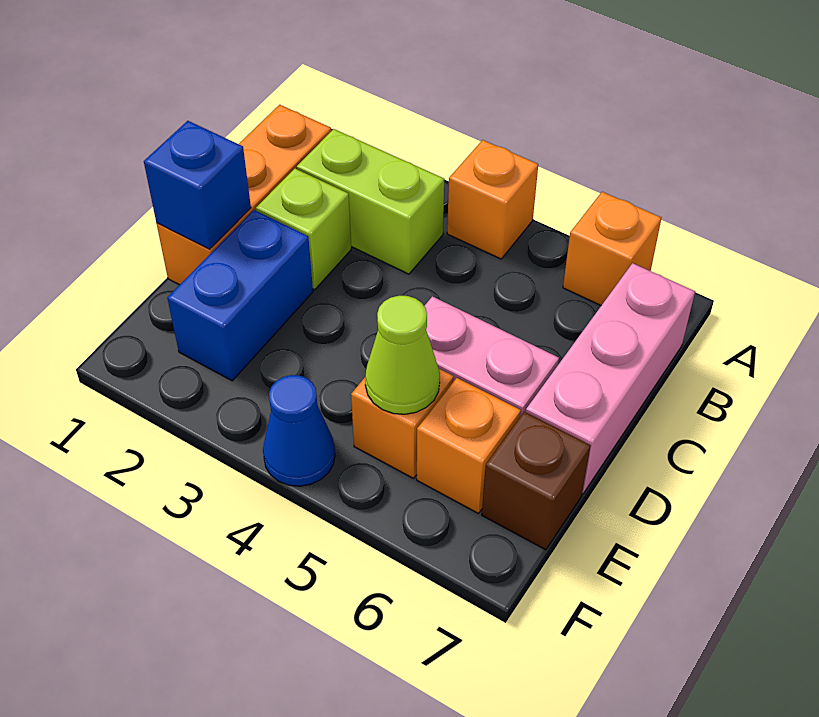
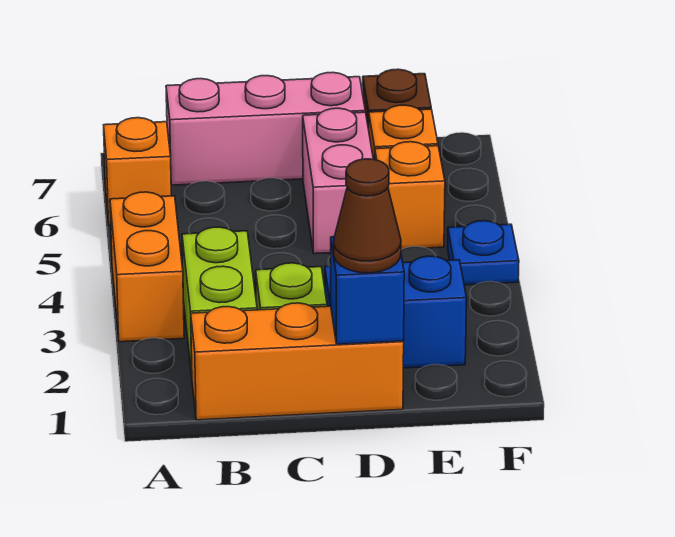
orange brick A4 level 1 -> orange brick A3:A4 level 1
none -> brown cone D1 level 3
lime cone E5 level 2 -> none
blue cone F4 level 1 -> blue plate F4 level 1

